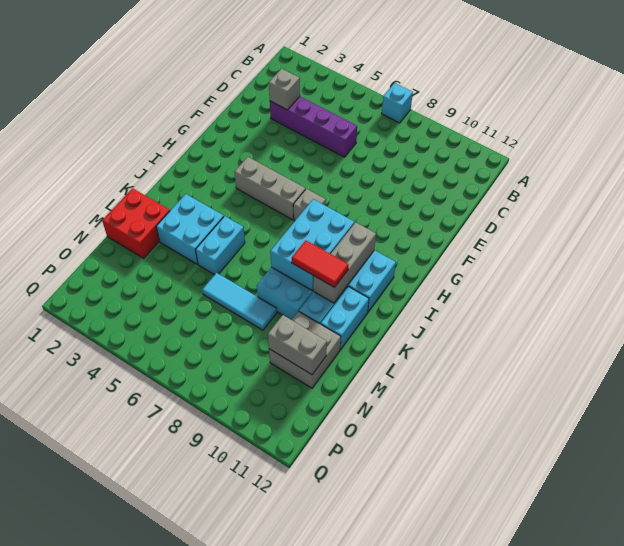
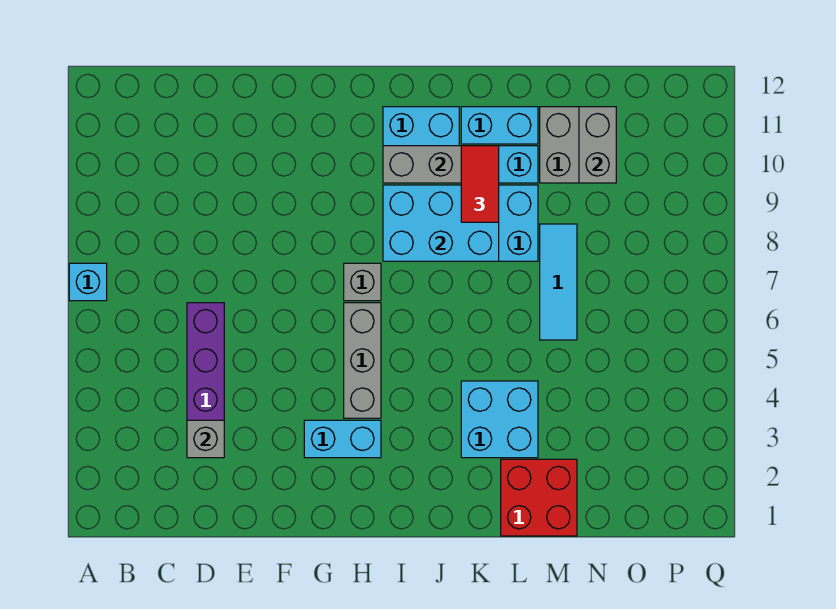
cyan brick K5:L5 level 1 -> cyan brick G3:H3 level 1

